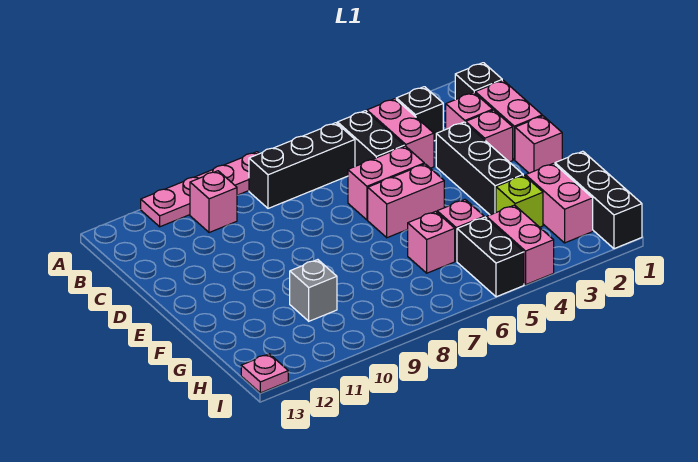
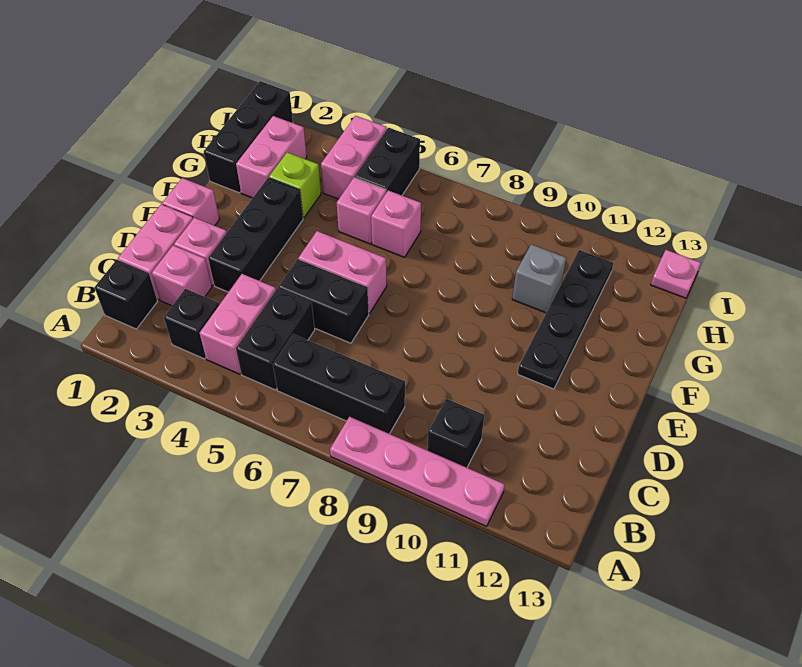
pink brick B10 level 1 -> black brick B10 level 1
pink brick D5:D6 level 1 -> black brick D5:D6 level 1
none -> black plate E11:H11 level 1

